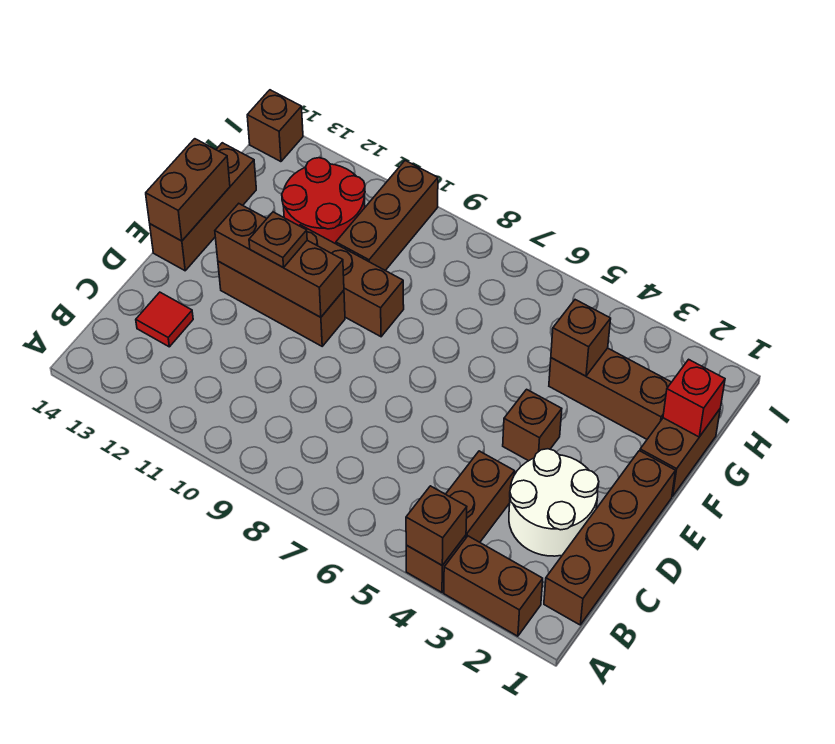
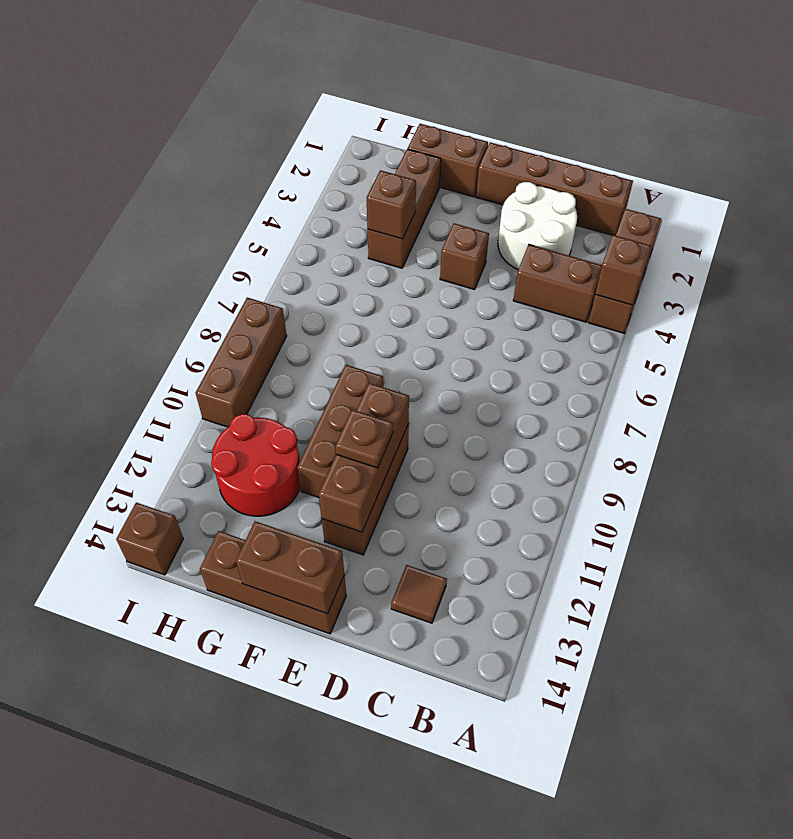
red tile C13 level 1 -> brown tile C13 level 1
red brick G1 level 2 -> none
brown brick G10:I10 level 1 -> brown brick I8:I10 level 1

